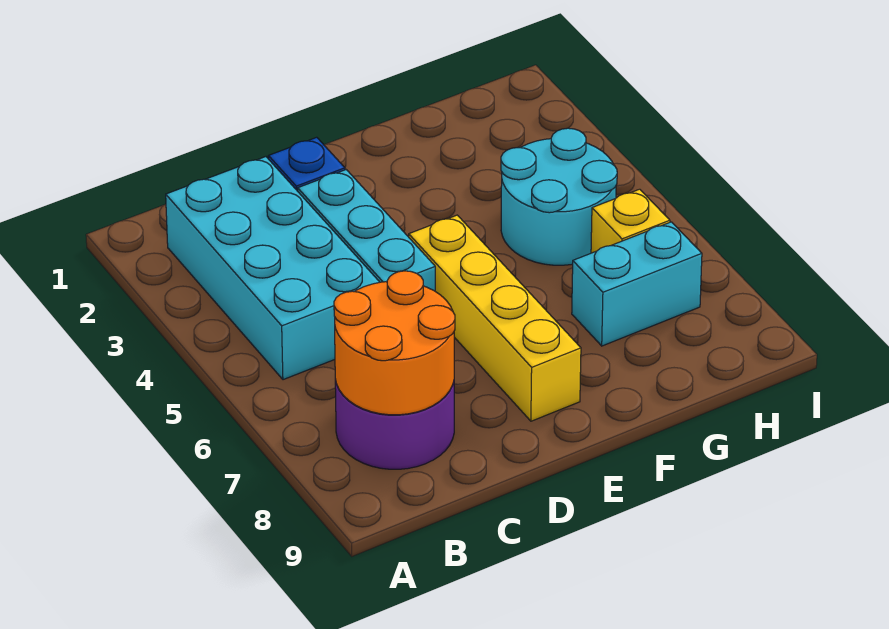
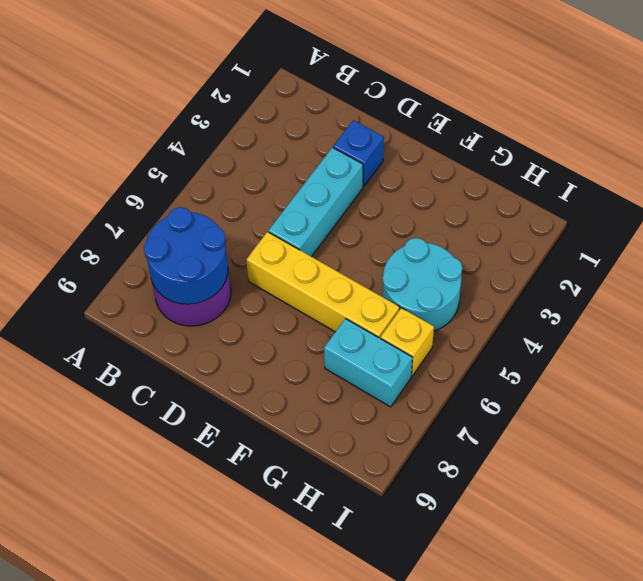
cyan brick B2:C5 level 1 -> none
orange round brick B7:C8 level 2 -> blue round brick B7:C8 level 2
yellow brick E5:E8 level 1 -> yellow brick D6:G6 level 1

